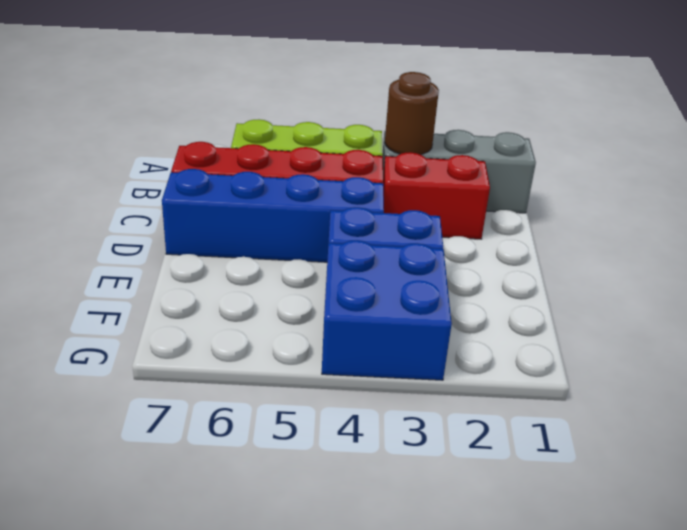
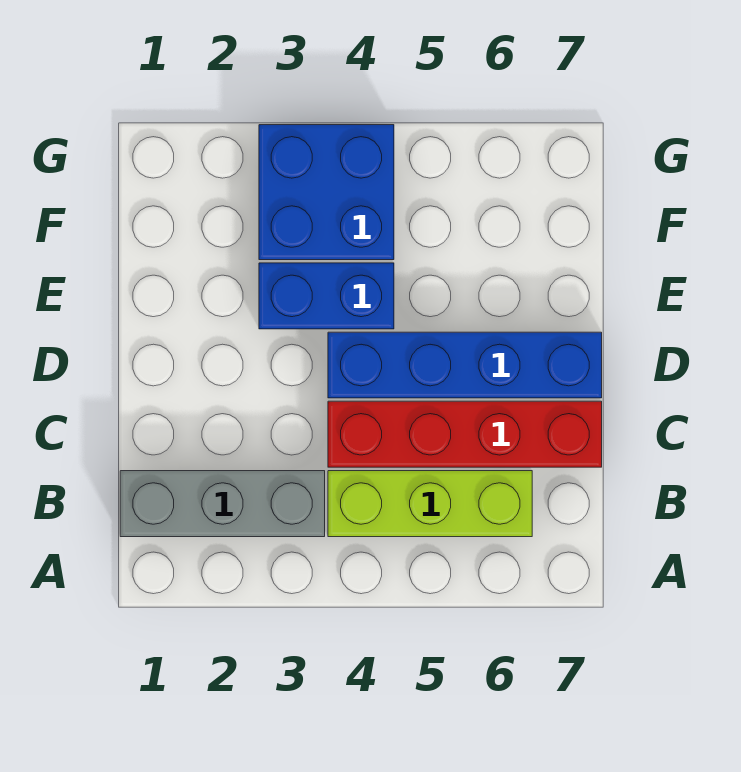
brown round brick B3 level 2 -> none
red brick C2:C3 level 1 -> none

